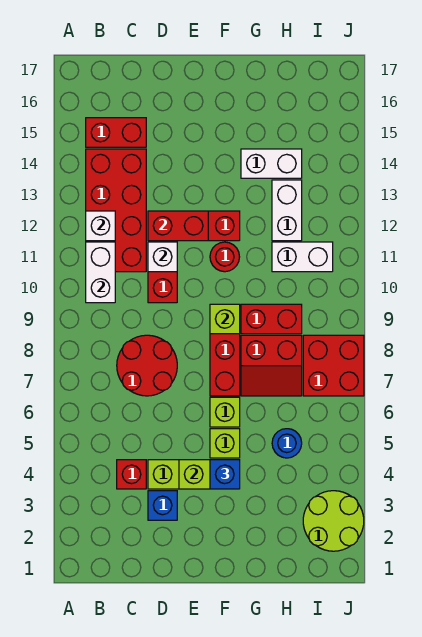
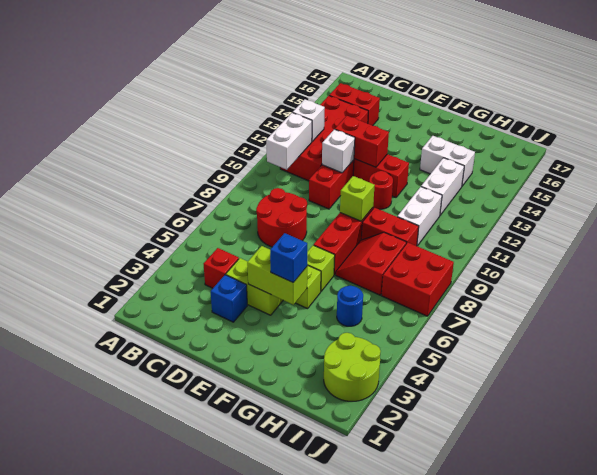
red slope G7:H8 level 1 top 8 -> red slope G7:H8 level 1 top H
white brick H11:I11 level 1 -> white brick H10:H11 level 1

